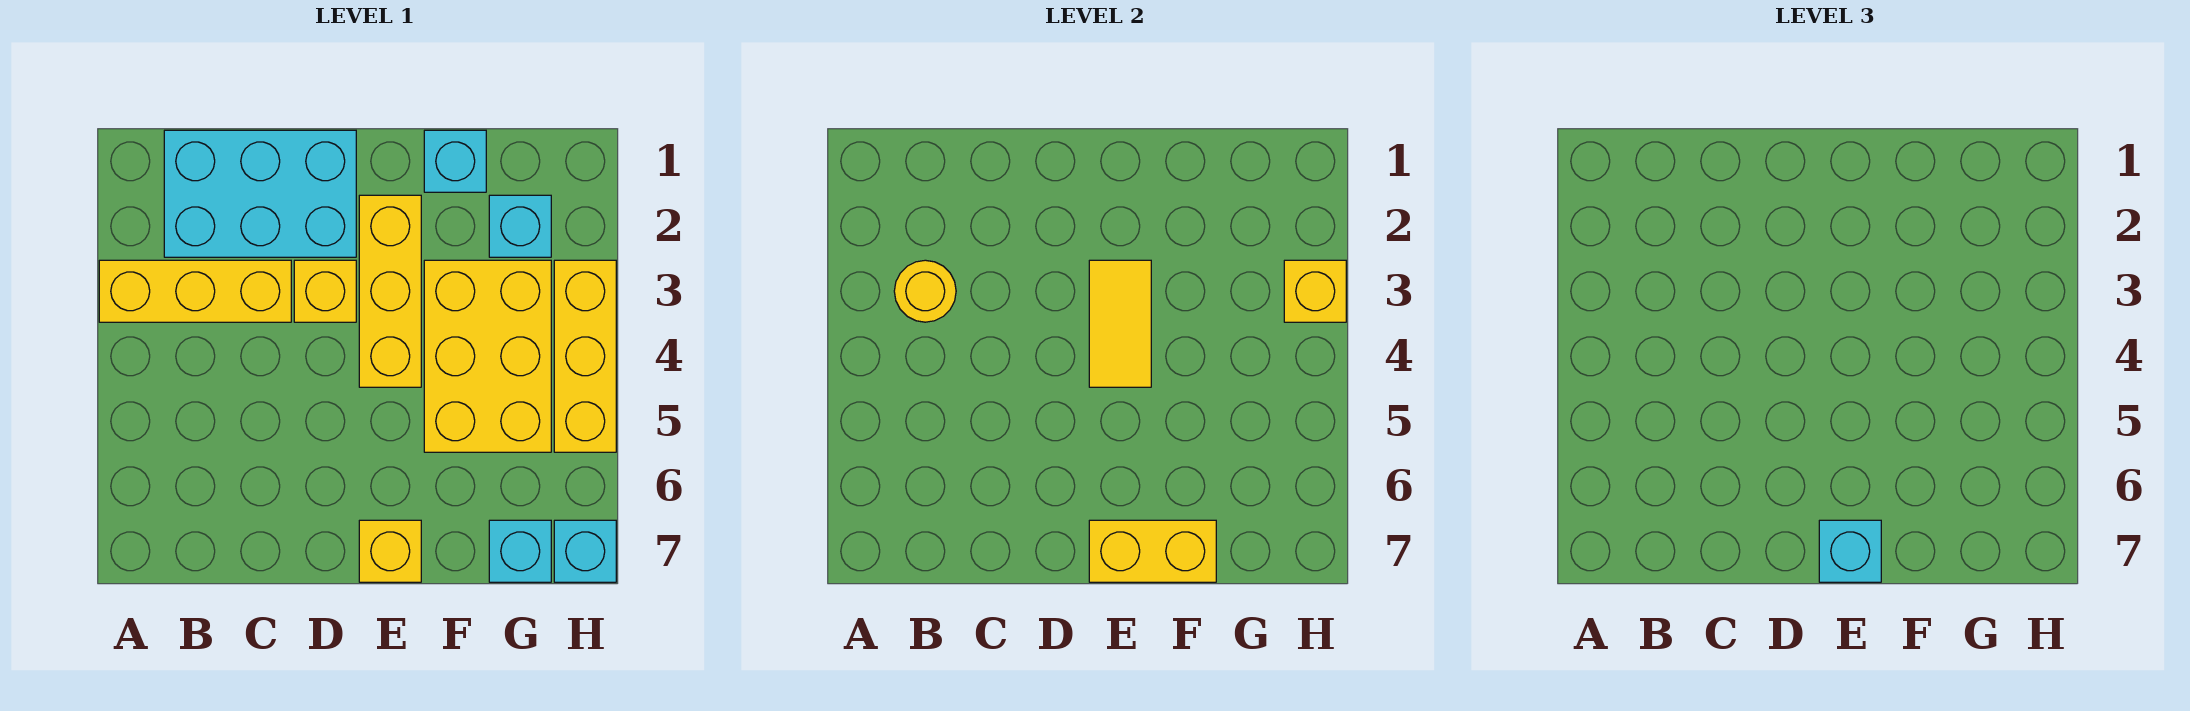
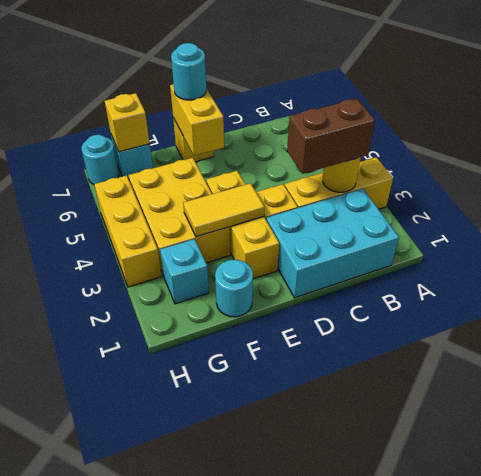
none -> brown brick B3:C3 level 3
yellow tile E3:E4 level 2 -> yellow tile E3:F3 level 2
yellow brick E7:F7 level 2 -> yellow brick E6:E7 level 2
cyan brick E7 level 3 -> cyan round brick E7 level 3
cyan brick F1 level 1 -> cyan round brick F1 level 1
yellow brick H3 level 2 -> yellow brick G7 level 2
cyan brick H7 level 1 -> cyan round brick H7 level 1

